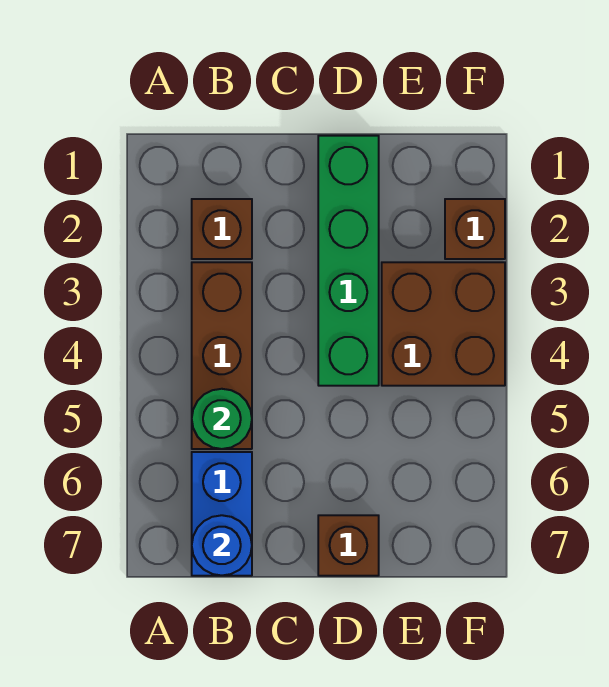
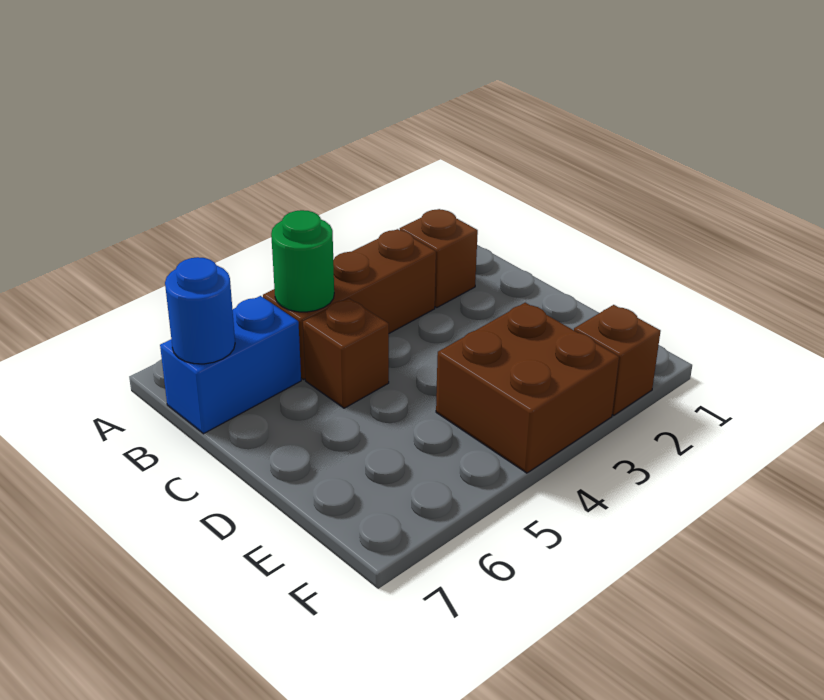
green brick D1:D4 level 1 -> none
brown brick D7 level 1 -> brown brick C5 level 1

